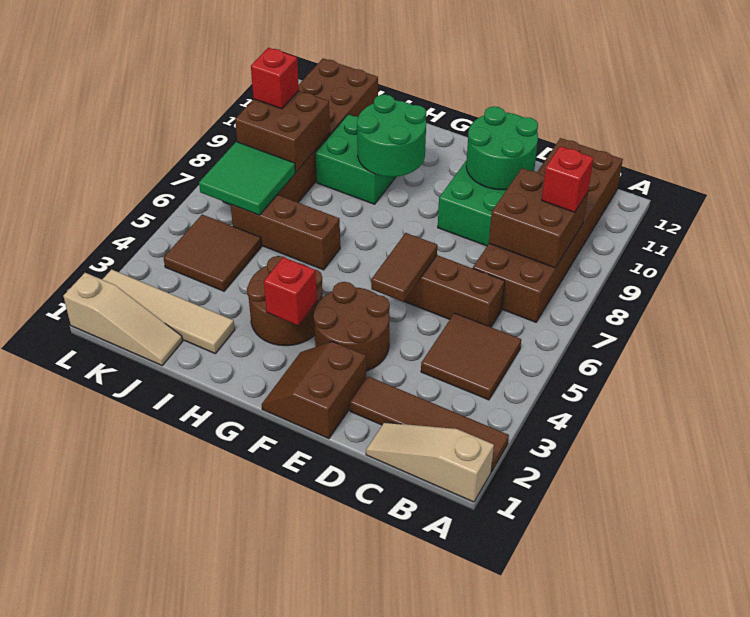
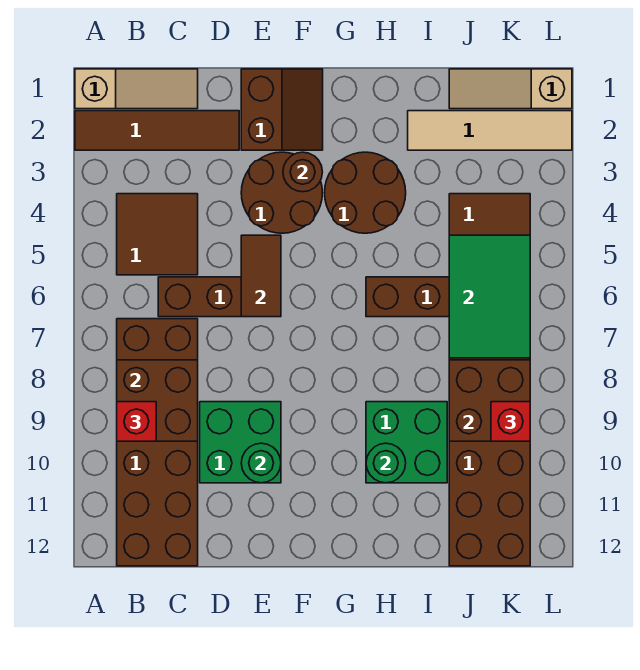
green round brick D10:E11 level 2 -> green round brick E10 level 2
none -> brown round brick F3 level 2
red brick G3 level 2 -> none
green round brick G9:H10 level 2 -> green round brick H10 level 2
green tile J6:K7 level 2 -> green tile J5:K7 level 2

